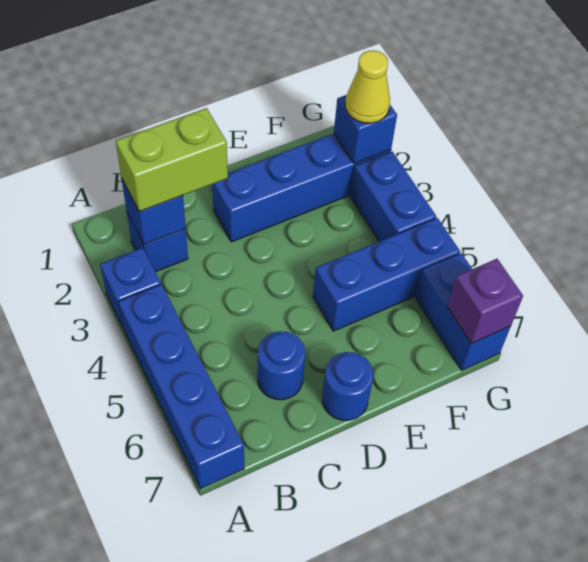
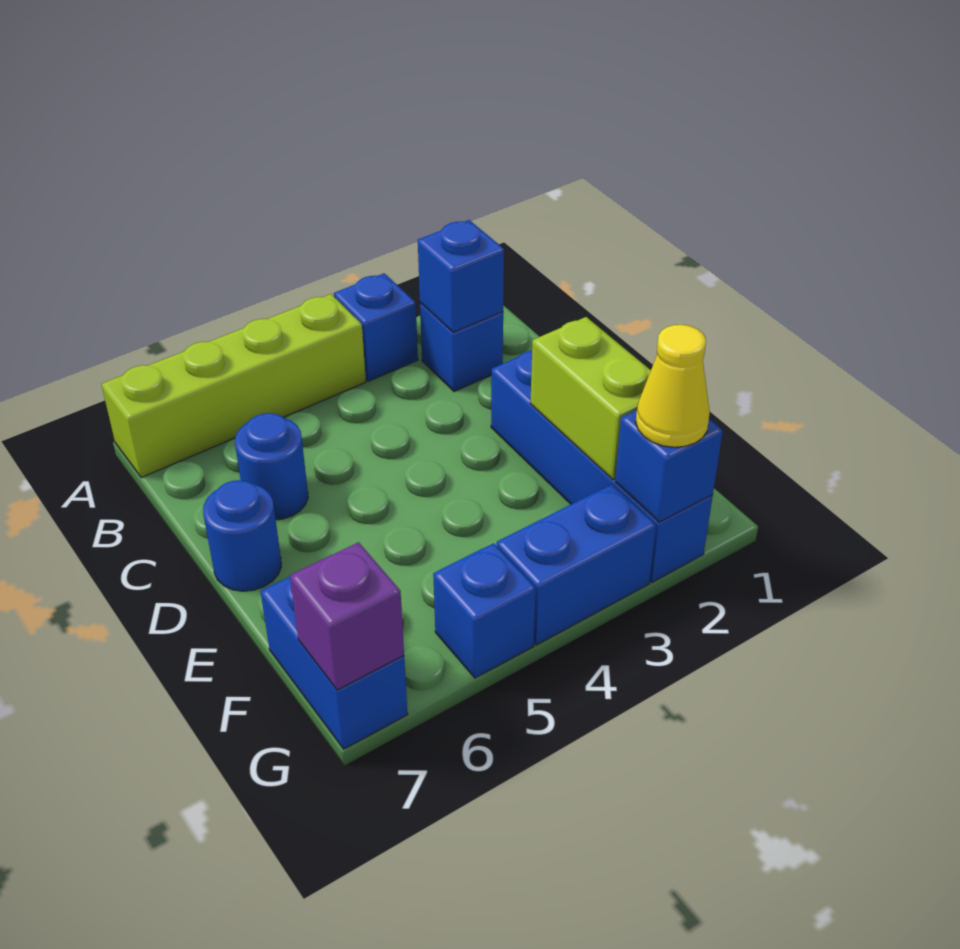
blue brick A4:A7 level 1 -> lime brick A4:A7 level 1
lime brick B2:C2 level 3 -> lime brick E2:F2 level 2
blue brick E5:G5 level 1 -> blue brick G5 level 1
blue brick G6:G7 level 1 -> blue brick F7:G7 level 1

